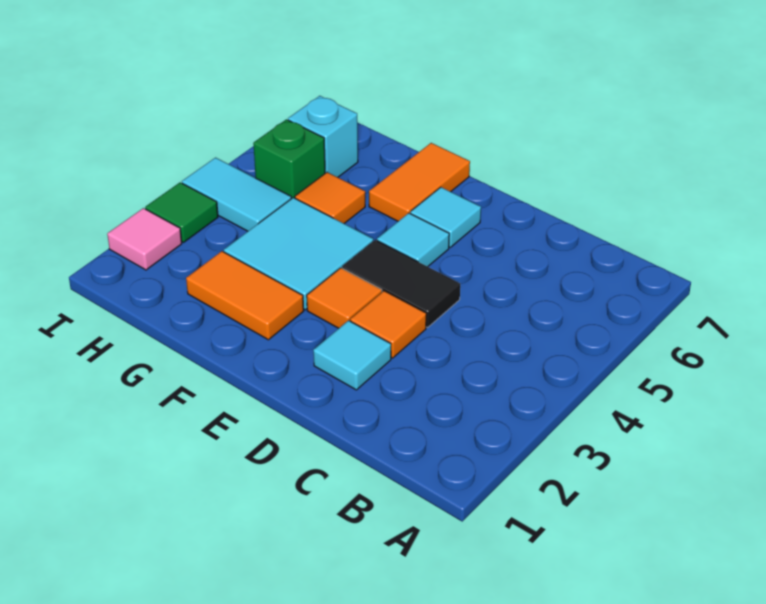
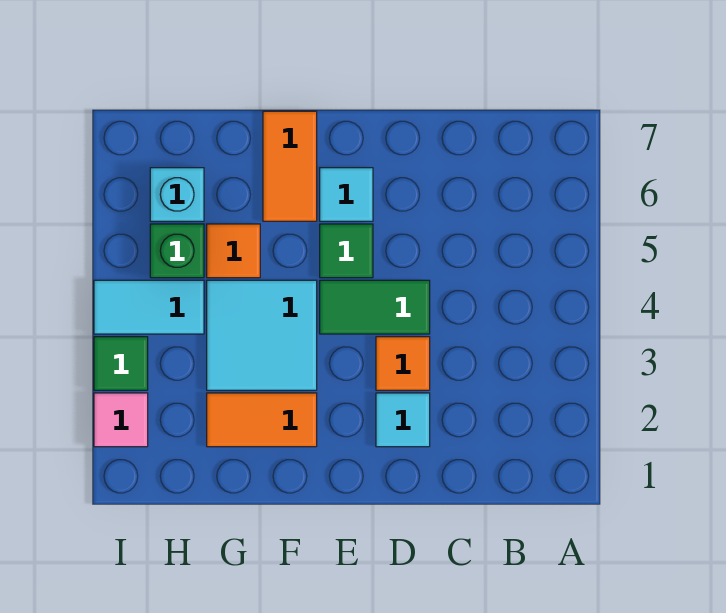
black tile D4:E4 level 1 -> green tile D4:E4 level 1
orange tile E3 level 1 -> none
cyan tile E5 level 1 -> green tile E5 level 1

